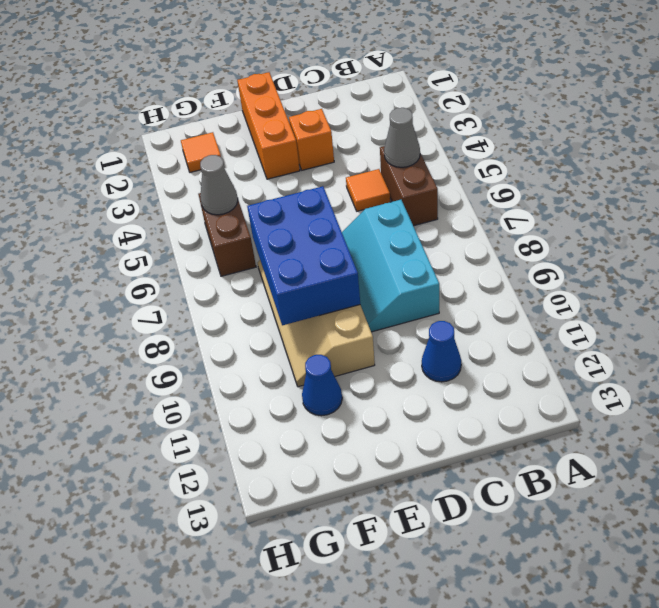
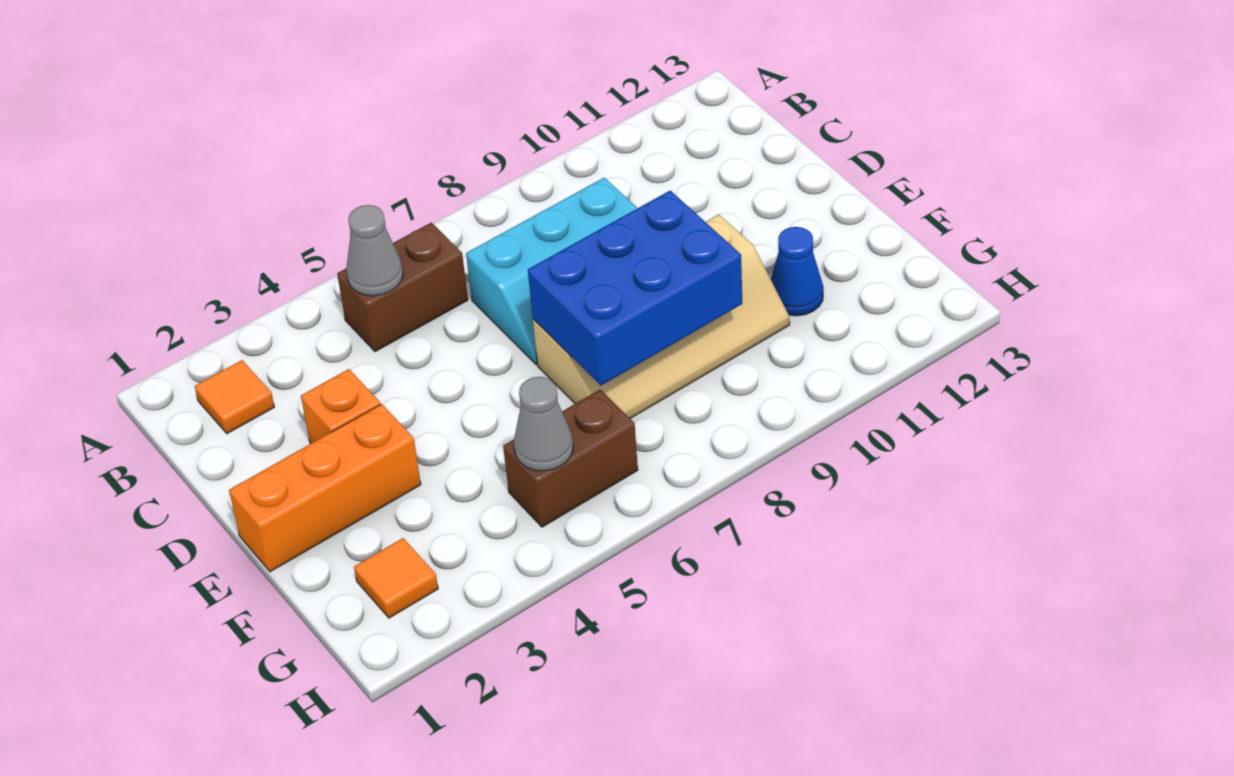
orange tile C5 level 1 -> orange tile B2 level 1
blue cone C11 level 1 -> none

